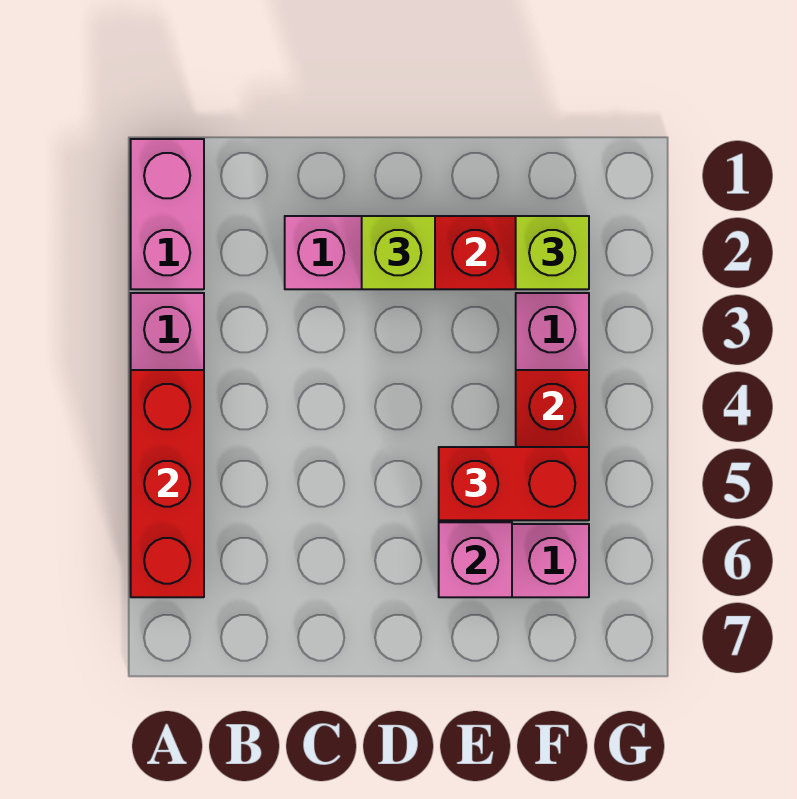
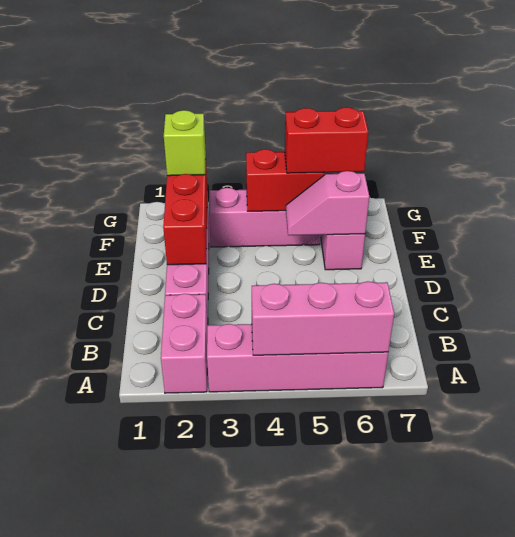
pink brick A1:A2 level 1 -> pink brick A2:B2 level 1
red brick A4:A6 level 2 -> pink brick A4:A6 level 2
lime brick D2 level 3 -> none
red brick E5:F5 level 3 -> red brick F5:F6 level 3

